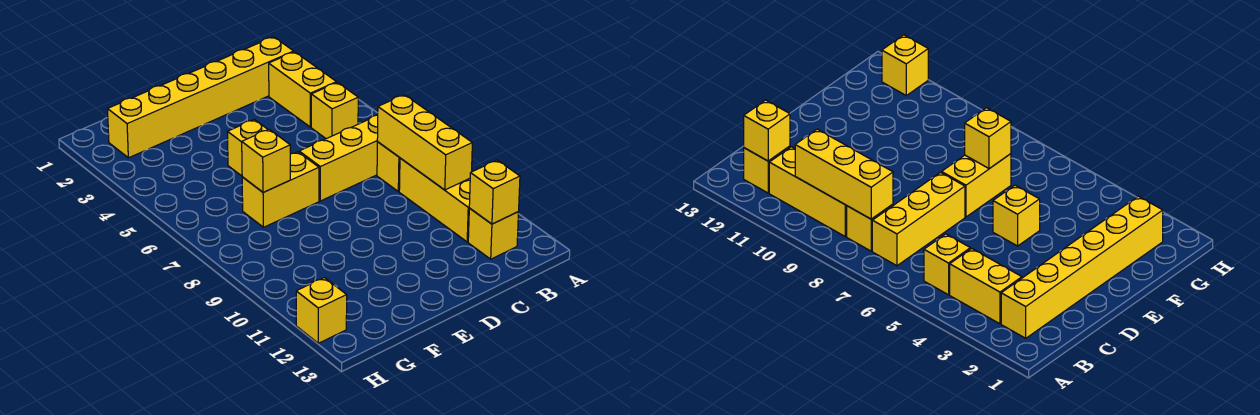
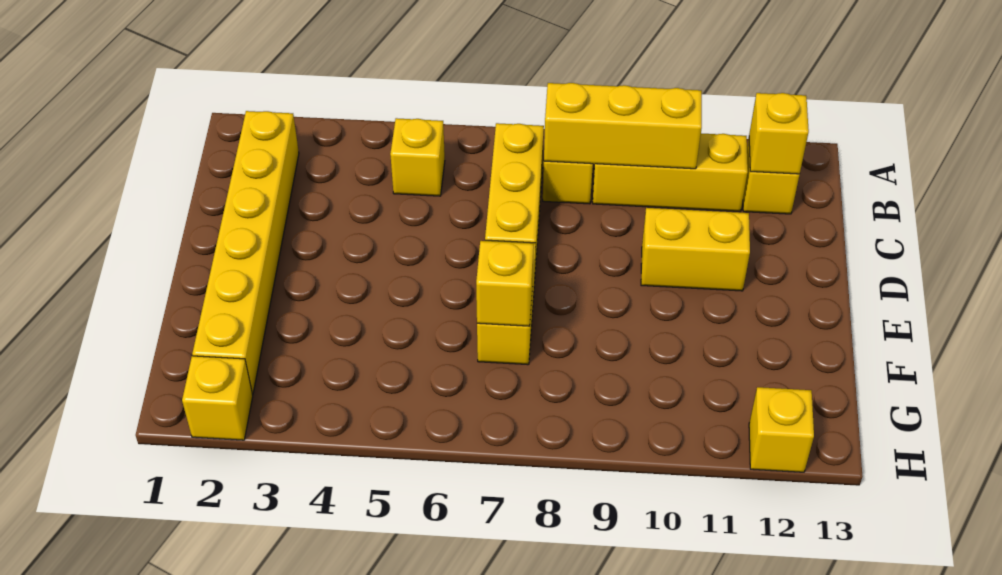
yellow brick B3:B4 level 1 -> yellow brick D10:D11 level 1
yellow brick E5 level 1 -> yellow brick H2 level 1

